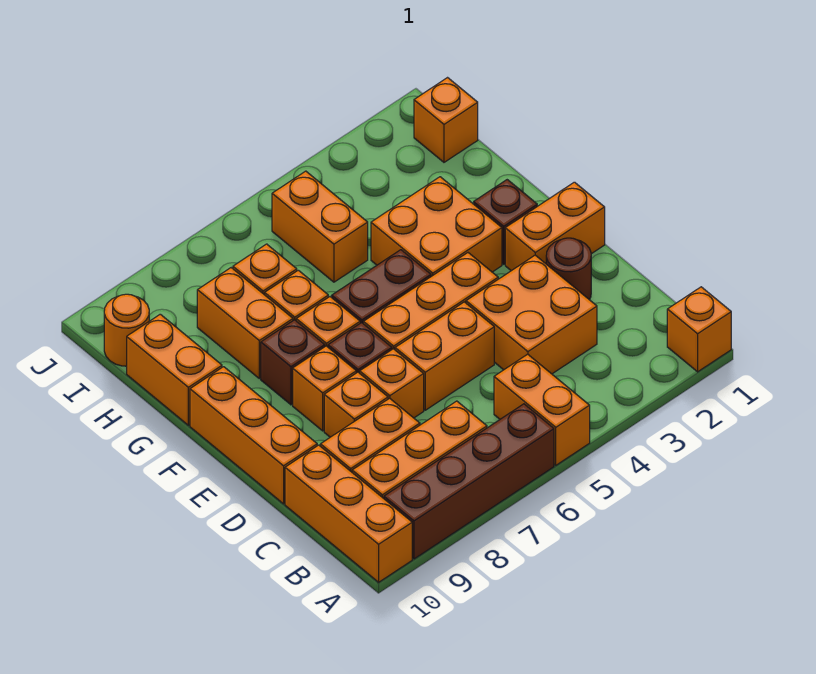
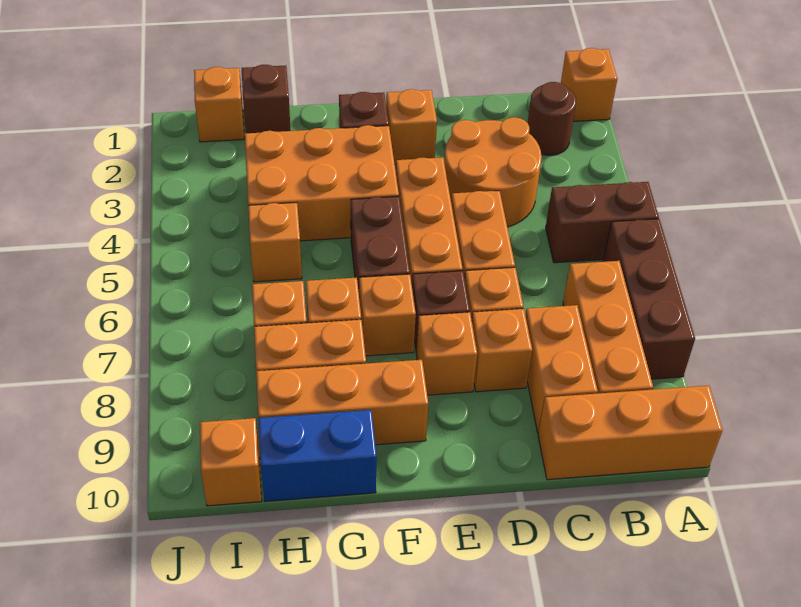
orange brick A5:B5 level 1 -> brown brick A5:B5 level 1
brown brick A6:A9 level 1 -> brown brick A6:A8 level 1
orange brick C3:D4 level 1 -> orange round brick C3:D4 level 1
brown round brick D2 level 1 -> brown round brick B2 level 1
orange brick D10:F10 level 1 -> orange brick F9:H9 level 1
orange brick E1:E2 level 1 -> orange brick E2 level 1
orange brick F3:G4 level 1 -> orange brick F3:H4 level 1
brown brick F8 level 1 -> brown brick H1 level 1
orange brick G10:H10 level 1 -> blue brick G10:H10 level 1
orange brick H5:I5 level 1 -> orange brick H5 level 1
orange round brick I10 level 1 -> orange brick I10 level 1

